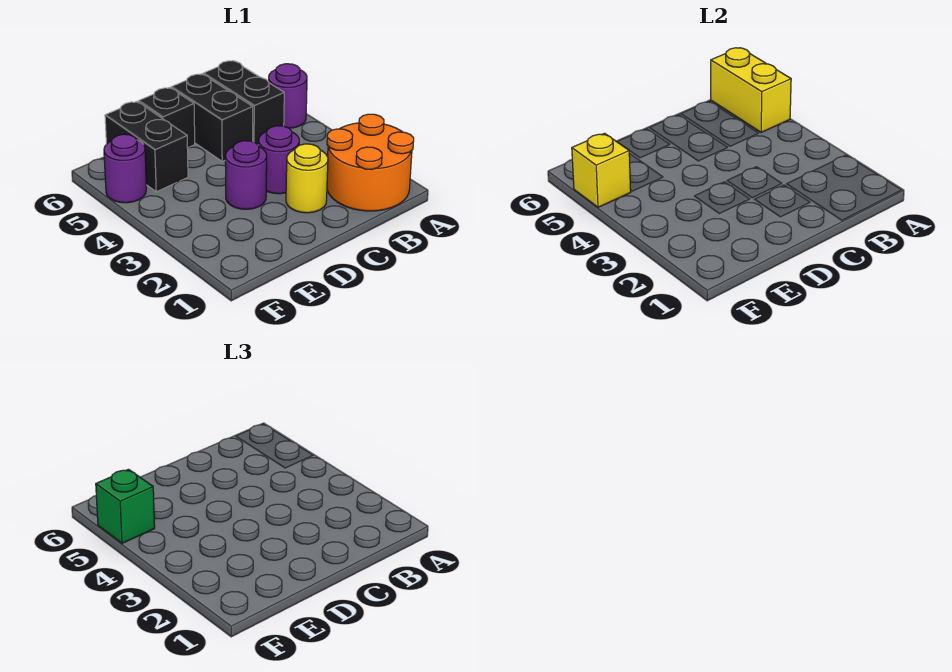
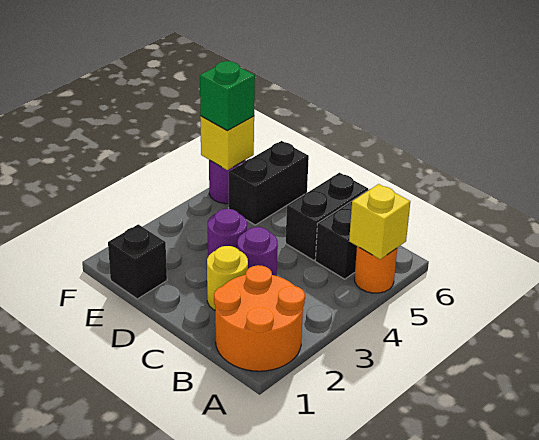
purple round brick A5 level 1 -> orange round brick A5 level 1
yellow brick A5:A6 level 2 -> yellow brick A5 level 2
black brick D6 level 1 -> black brick E1 level 1

